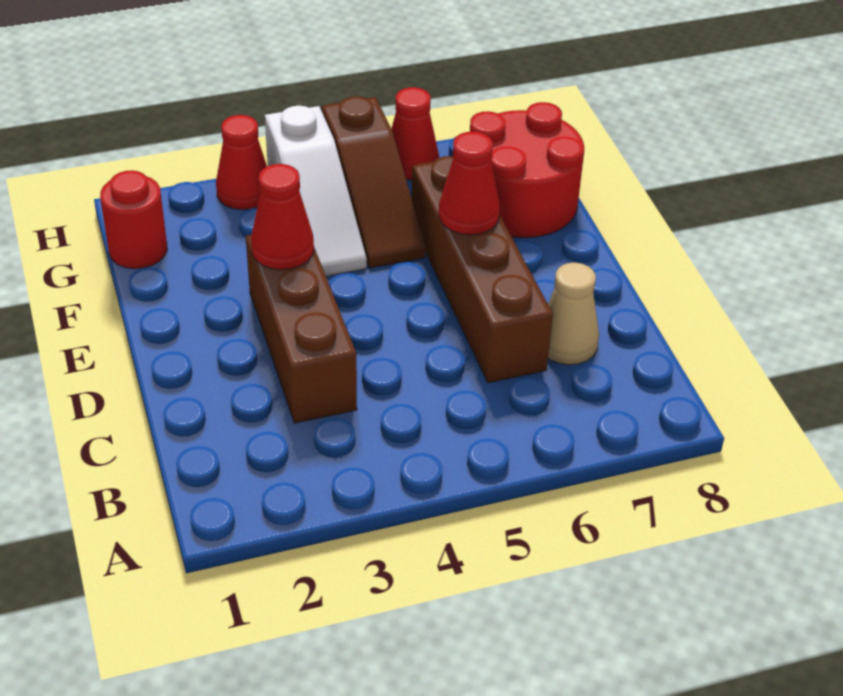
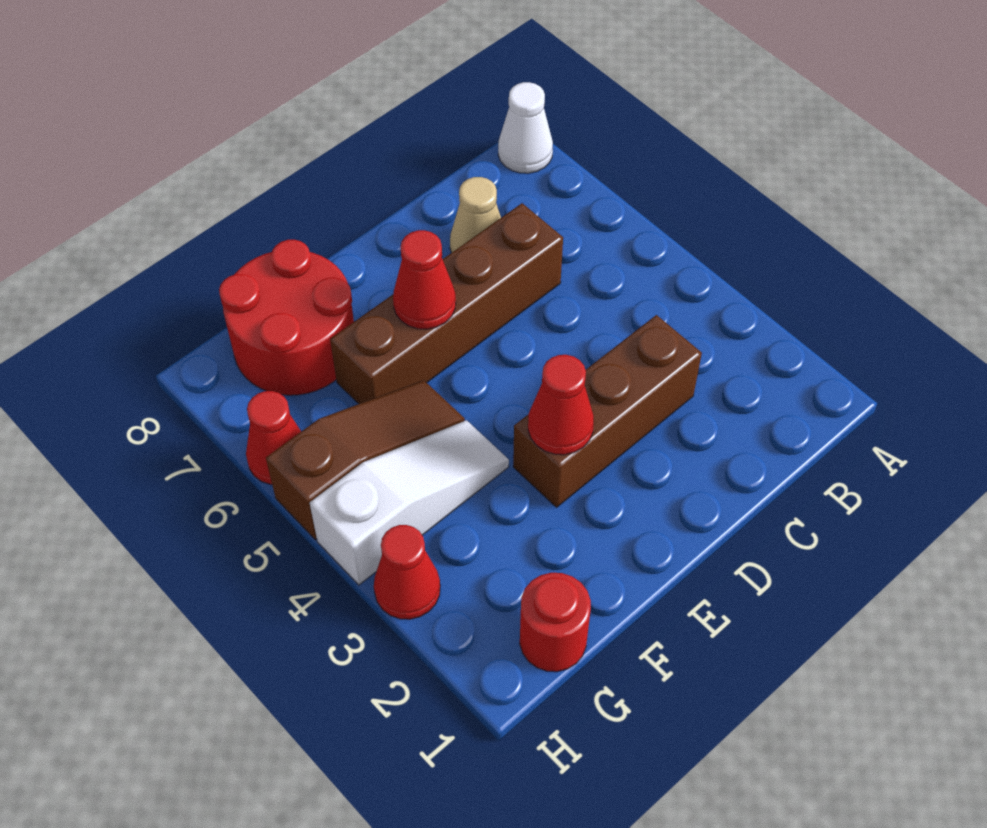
none -> white cone A8 level 1

